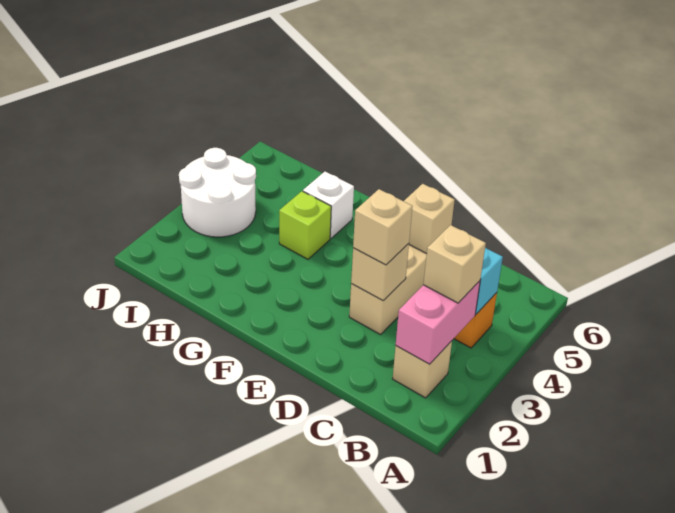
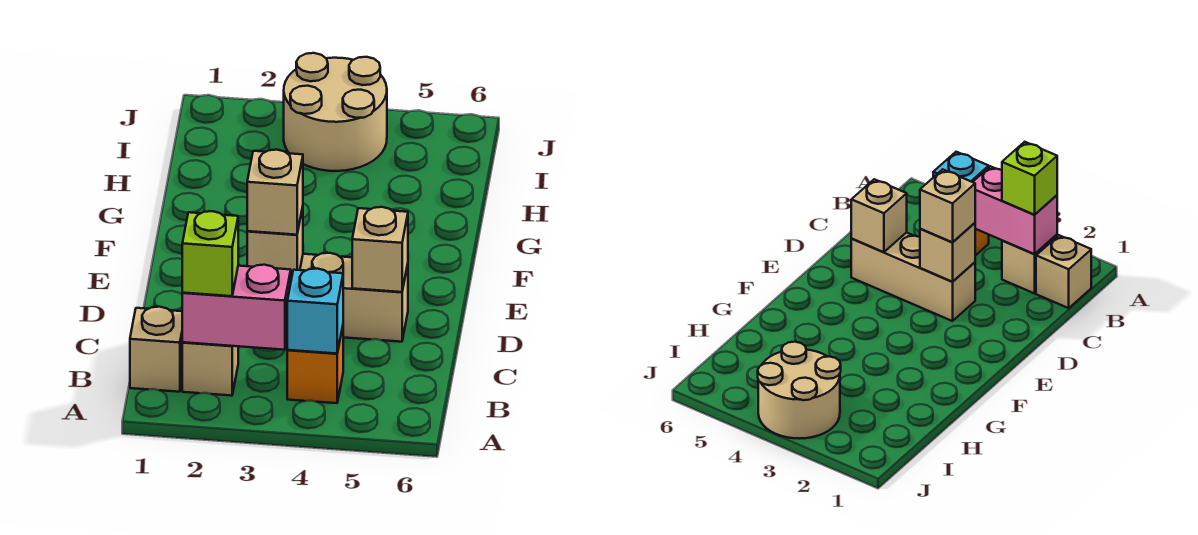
tan brick B3 level 3 -> tan brick B1 level 1
lime brick G4 level 1 -> lime brick B2 level 3
white brick G5 level 1 -> none
white round brick I3:J4 level 1 -> tan round brick I3:J4 level 1

